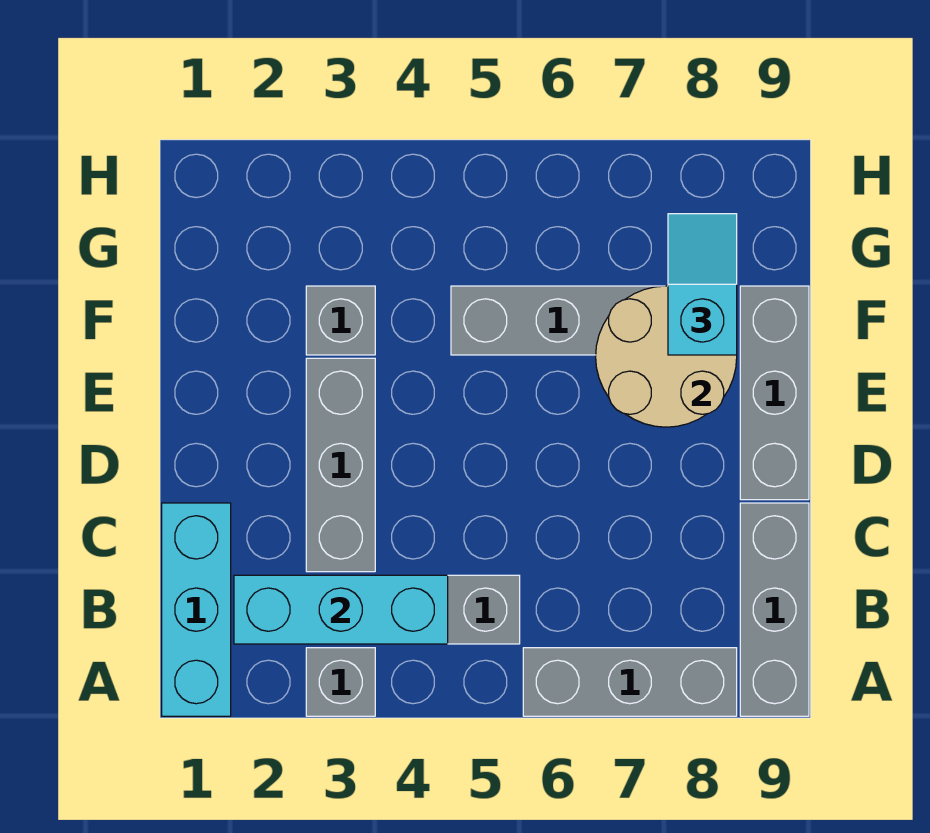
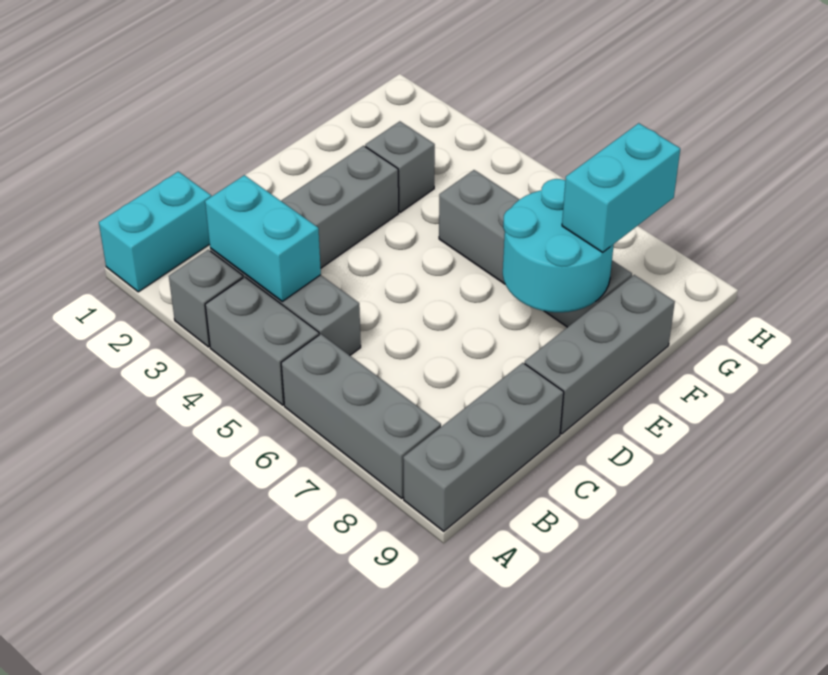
cyan brick A1:C1 level 1 -> cyan brick A1:B1 level 1
none -> grey brick A4:A5 level 1
cyan brick B2:B4 level 2 -> cyan brick B3:B4 level 2
tan round brick E7:F8 level 2 -> cyan round brick E7:F8 level 2
cyan slope F8:G8 level 3 top F -> cyan brick F8:G8 level 3

